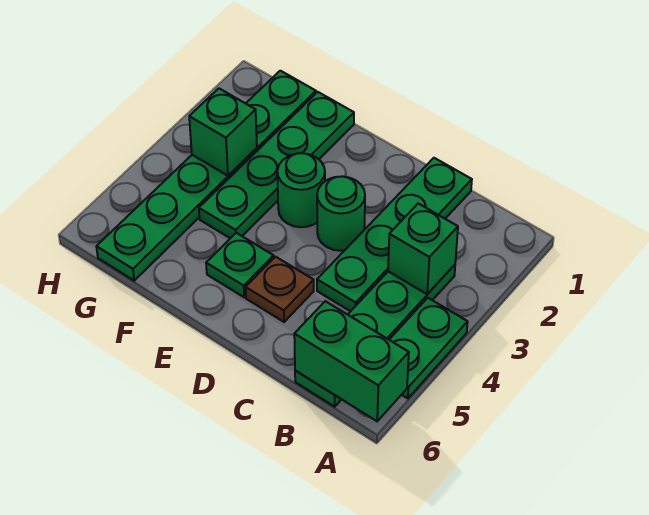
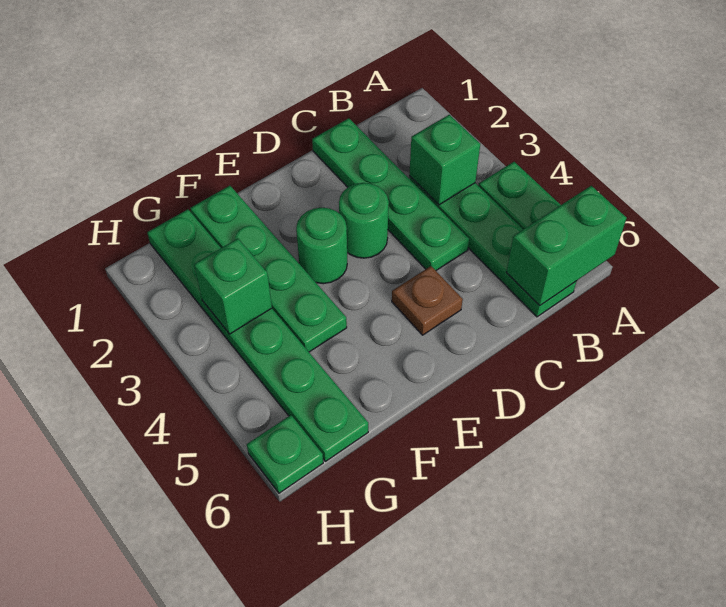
green plate E5 level 1 -> green plate H6 level 1

